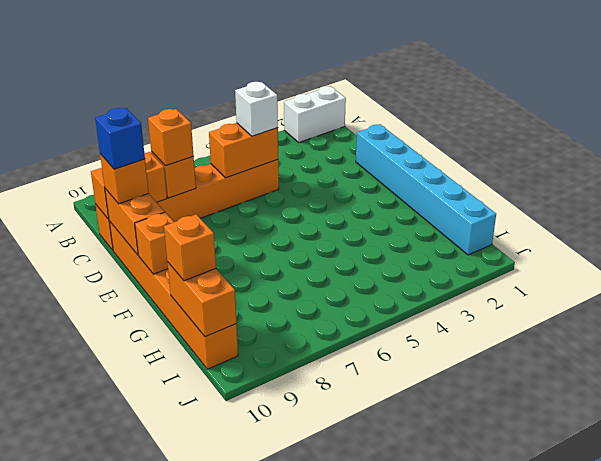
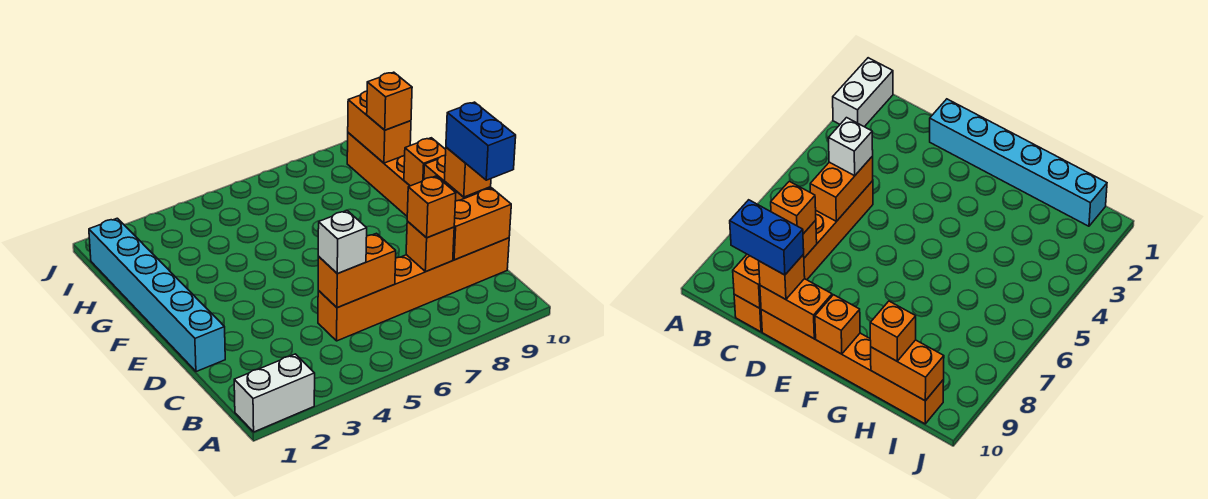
blue brick D10 level 4 -> blue brick C10:D10 level 4

